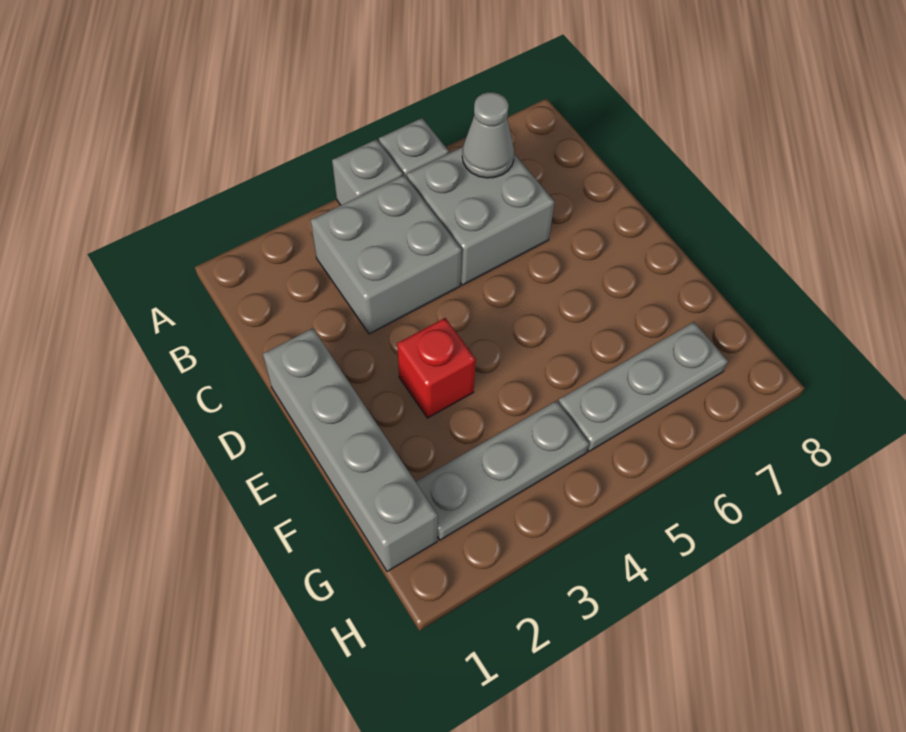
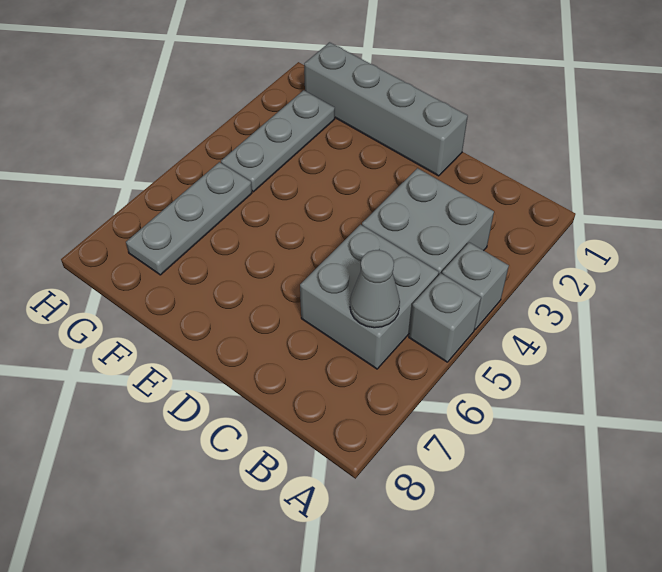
red brick E3 level 1 -> none

